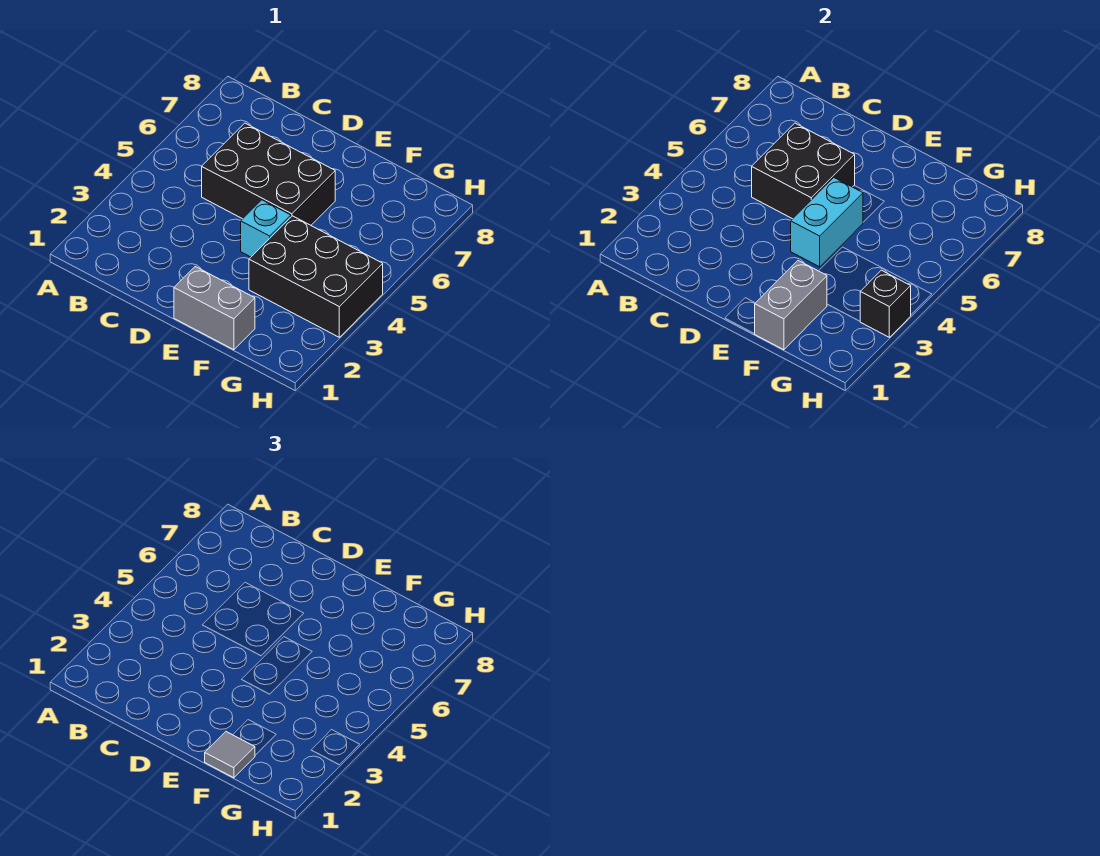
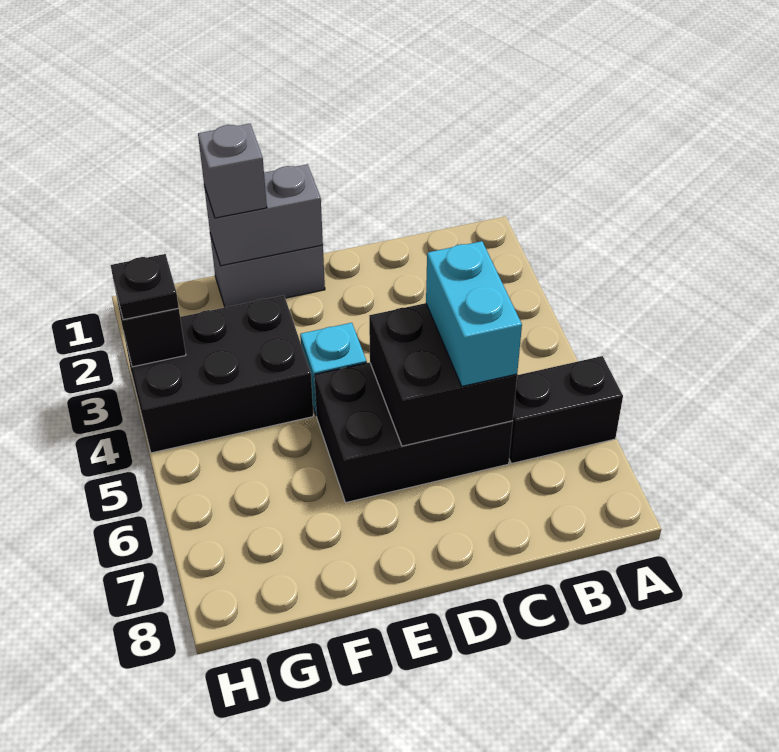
none -> black brick A6:B6 level 1
cyan brick E4:E5 level 2 -> cyan brick C5:C6 level 3
grey brick F1:F2 level 2 -> grey brick E1:F1 level 2
grey tile F1 level 3 -> grey brick F1 level 3
none -> black plate H3 level 3

